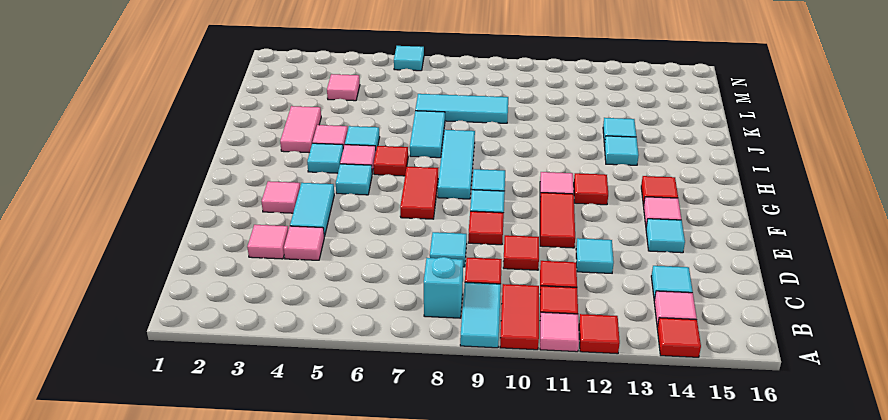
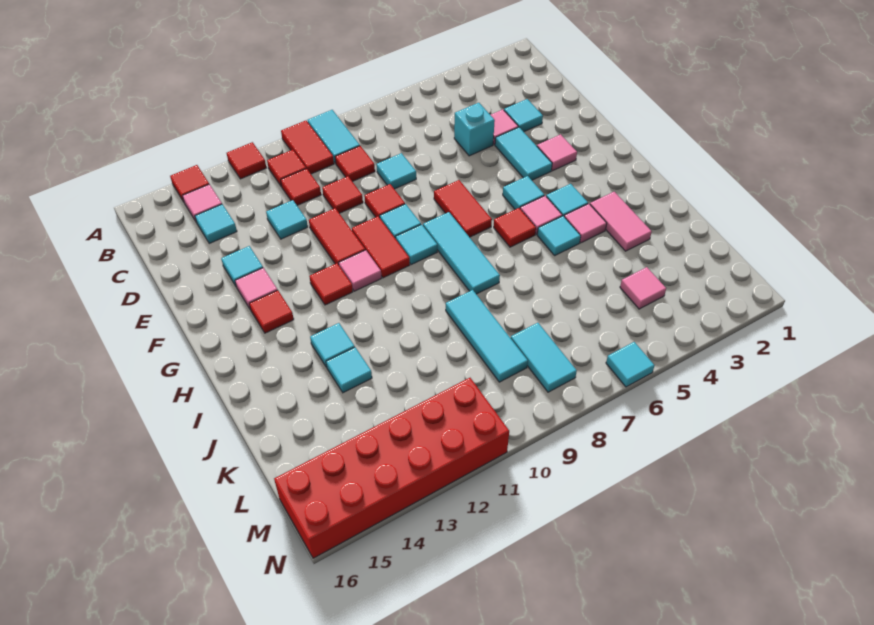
pink tile A11 level 1 -> none
cyan brick B8 level 1 -> cyan brick D5 level 1
pink tile D3 level 1 -> cyan tile D3 level 1
none -> red tile F10:G10 level 1
cyan tile I7:J7 level 1 -> cyan tile L8:M8 level 1
cyan tile K7:K9 level 1 -> cyan tile J9:L9 level 1
none -> red brick M11:N16 level 1

